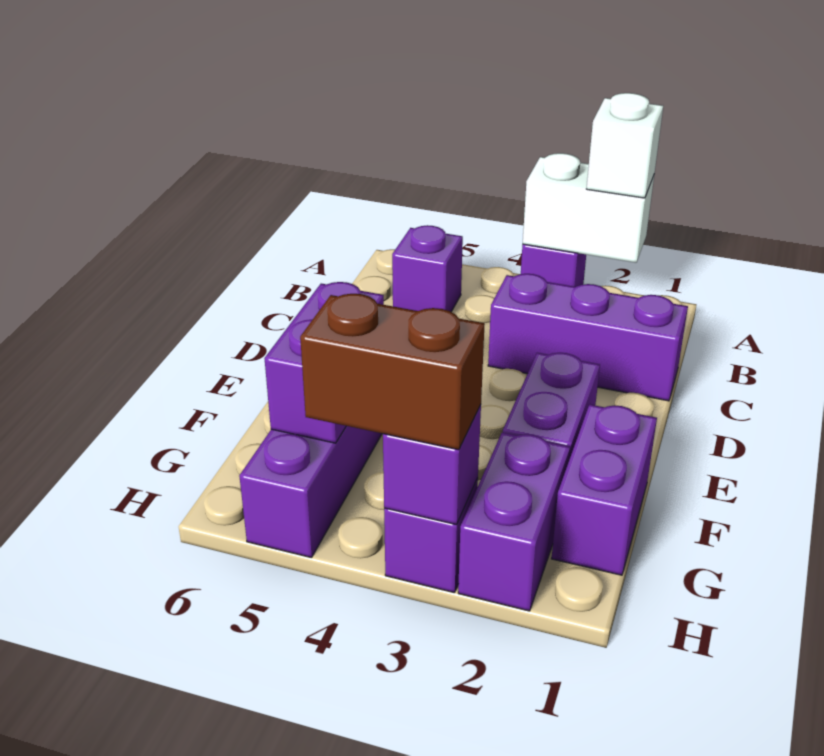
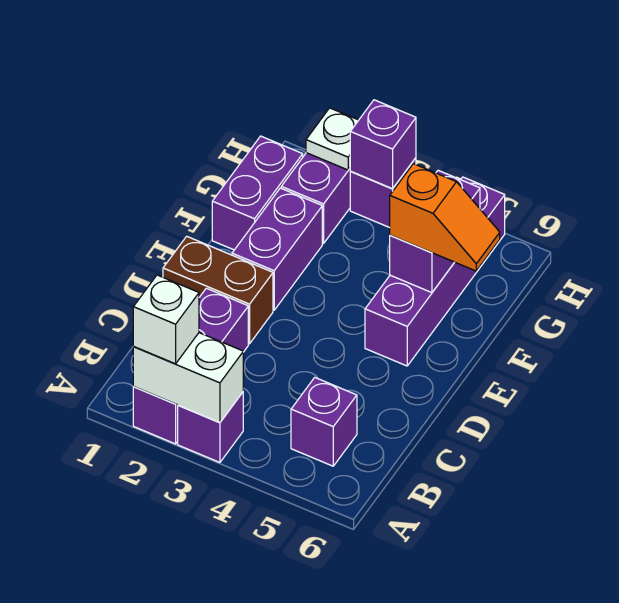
purple brick C1:C3 level 1 -> purple brick A2:C2 level 1
none -> orange slope F5:F6 level 3 top 5
none -> white plate H2 level 2
brown brick H3:H4 level 3 -> brown brick D1:D2 level 1

